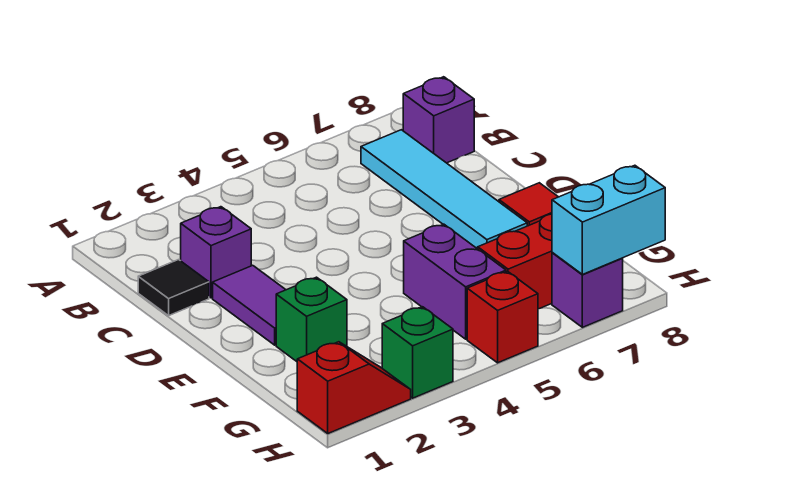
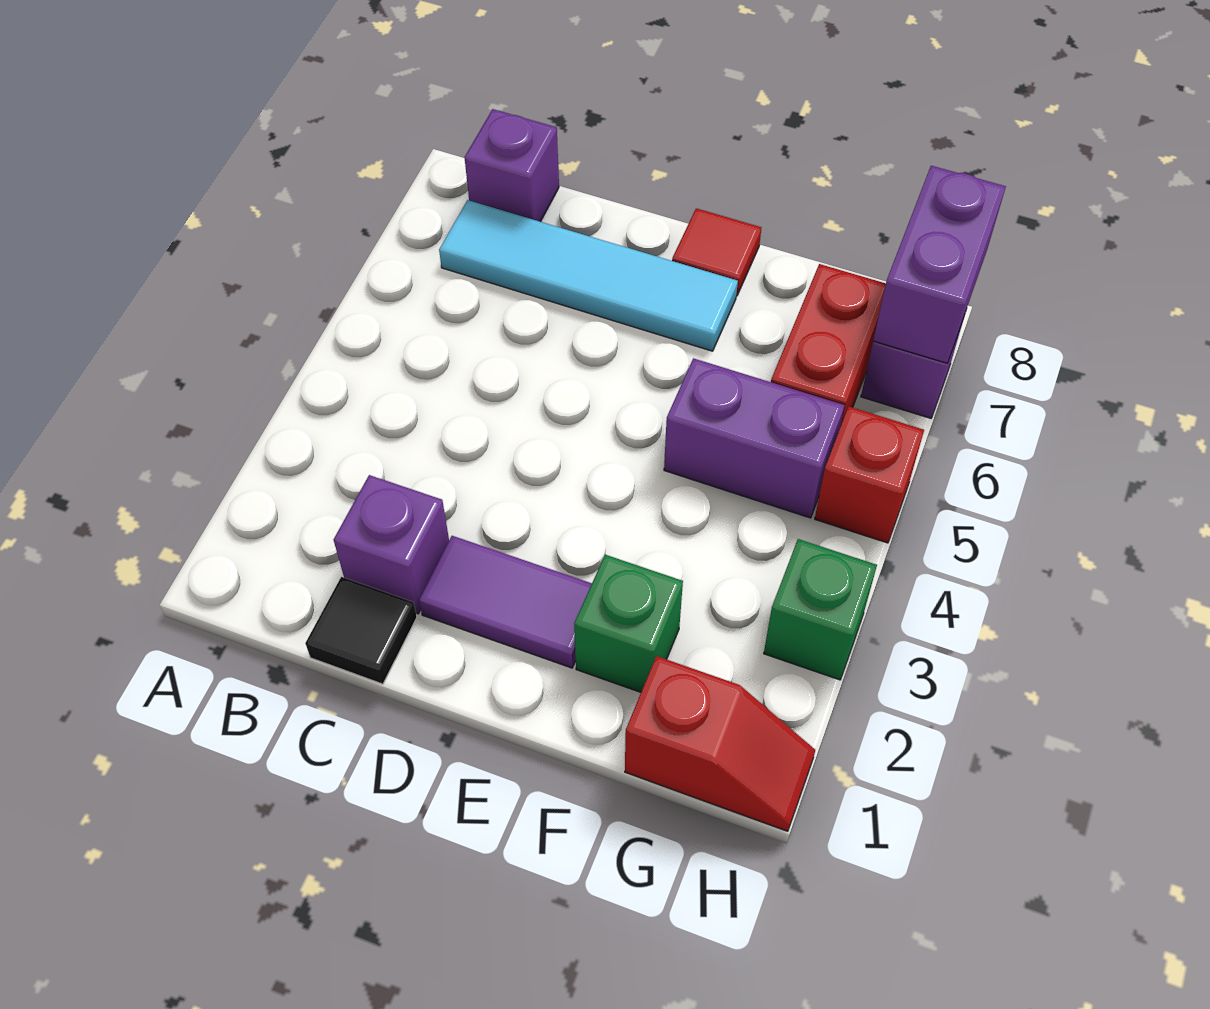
red slope H1:H2 level 1 top 1 -> red slope G1:H1 level 1 top G
cyan brick H7:H8 level 2 -> purple brick H7:H8 level 2

